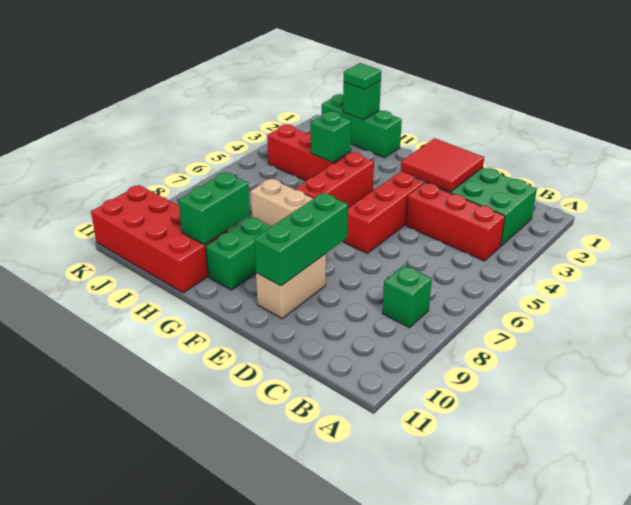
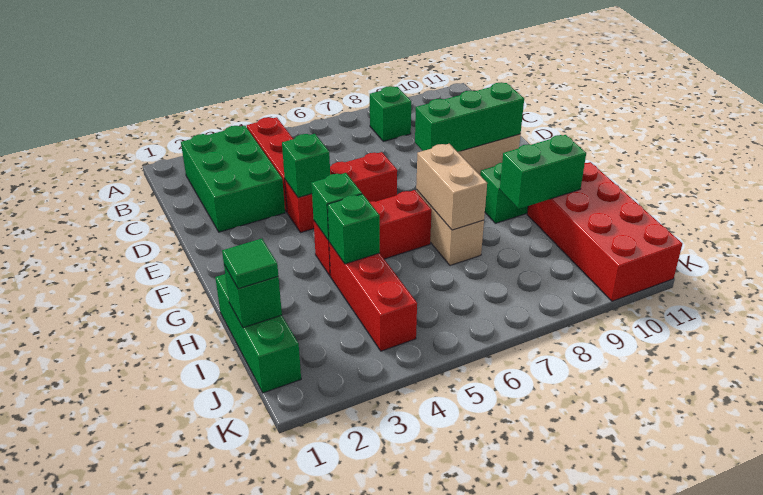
red tile D2:E3 level 2 -> none
none -> green brick E4 level 2
none -> green brick G4 level 2
none -> tan brick G7:H7 level 2

